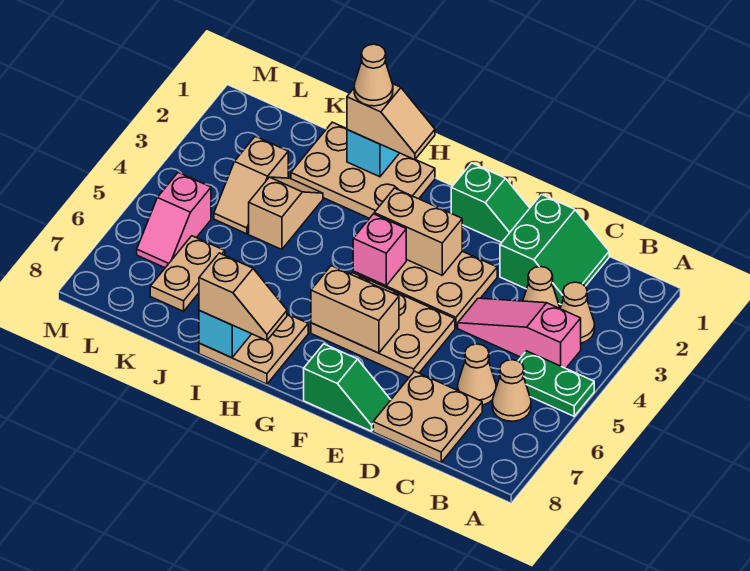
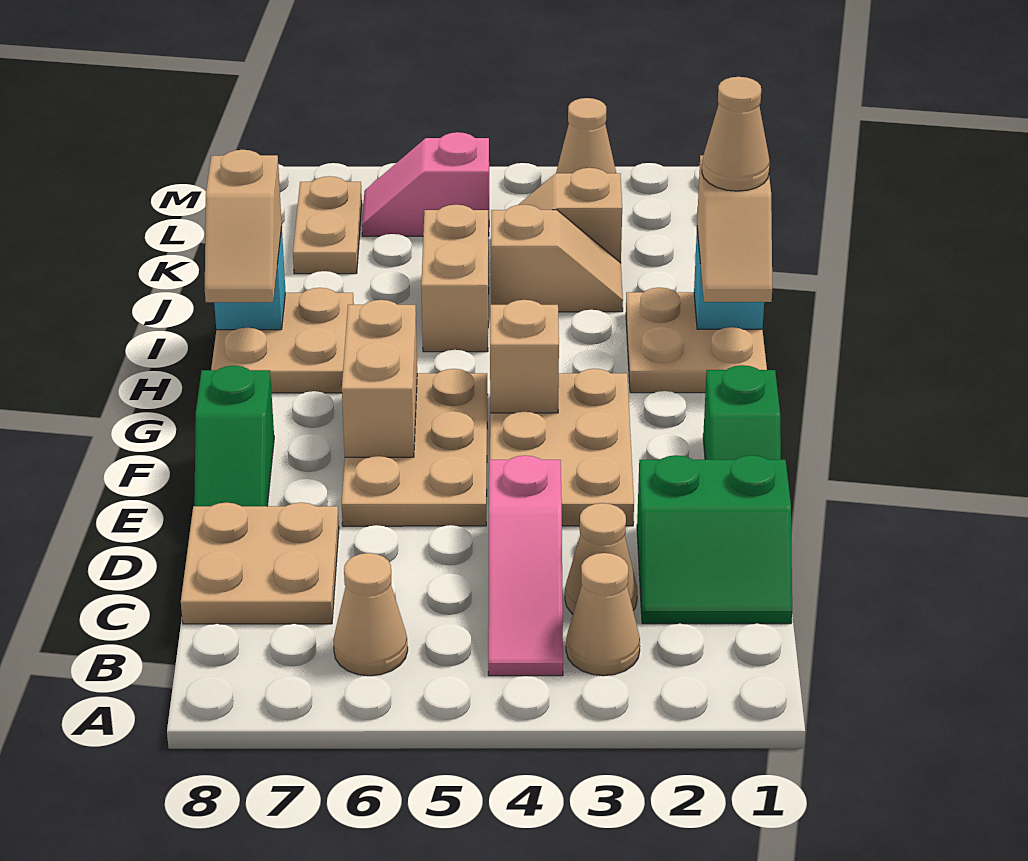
green plate A5:B5 level 1 -> none
pink slope B4:D4 level 1 top B -> pink slope B4:D4 level 1 top D
tan cone C6 level 1 -> tan cone M3 level 1
tan brick F3:G3 level 2 -> tan brick I5:J5 level 1
pink brick G4 level 2 -> tan brick G4 level 2
tan plate H1:J2 level 1 -> tan plate H1:I2 level 1
tan plate K6:K7 level 1 -> tan plate K7:L7 level 1

